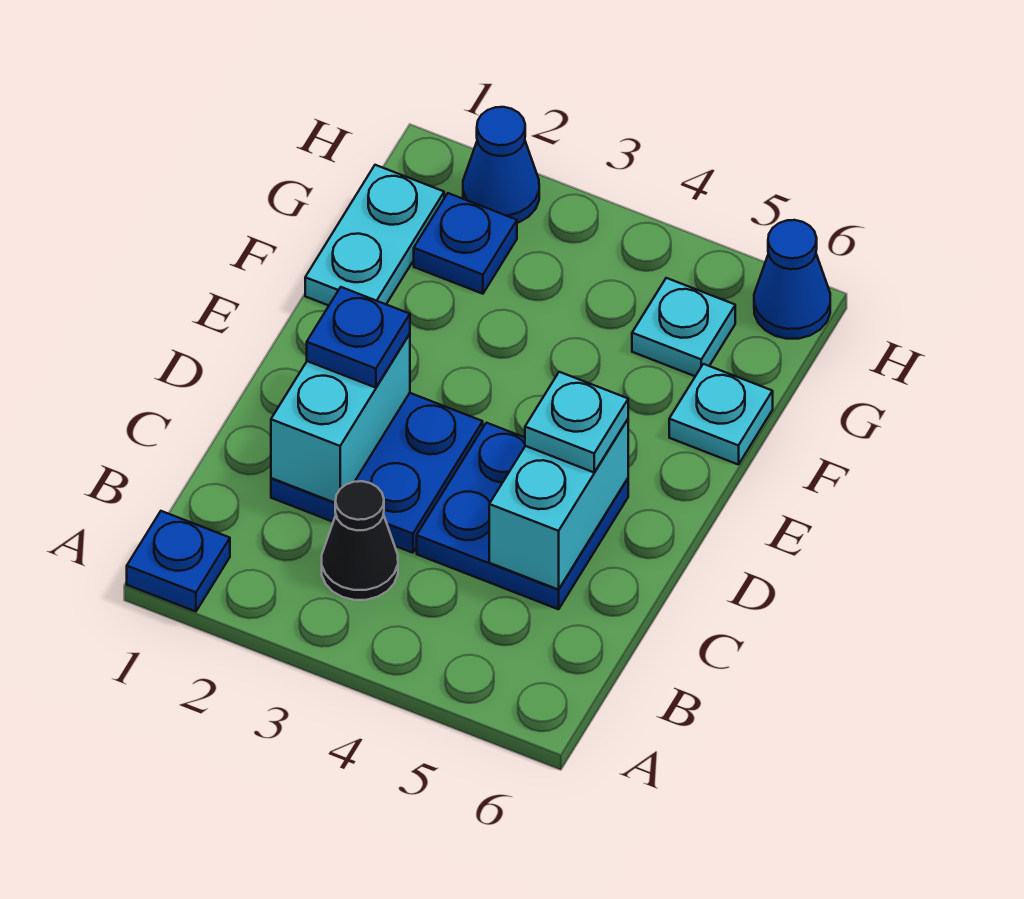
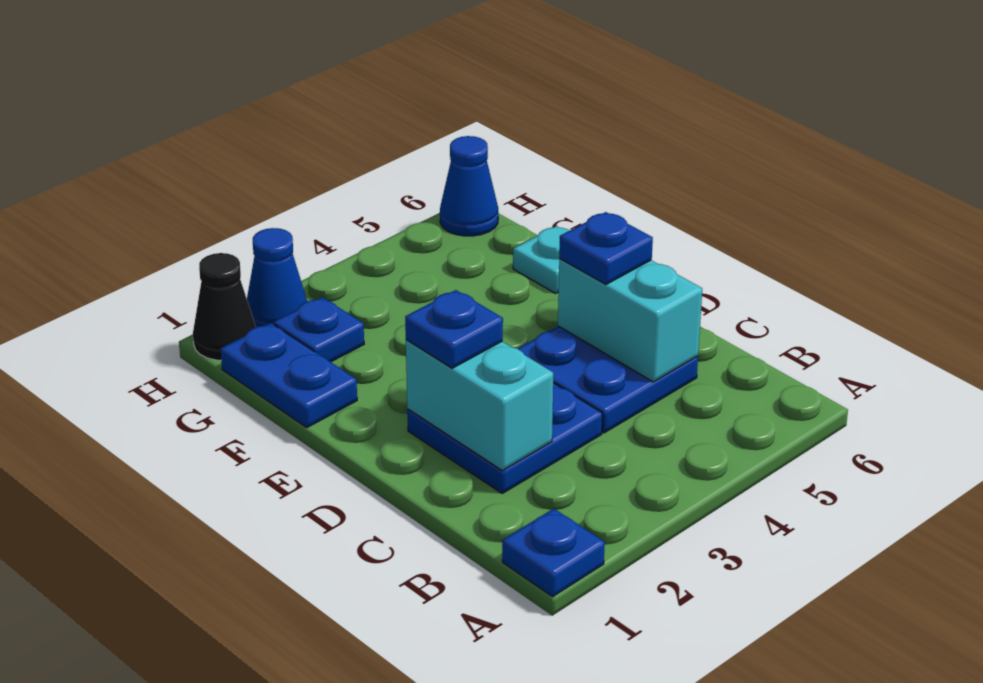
black cone B3 level 1 -> black cone H1 level 1
cyan plate D5 level 3 -> blue plate D5 level 3
cyan plate F1:G1 level 1 -> blue plate F1:G1 level 1
cyan plate G5 level 1 -> none

